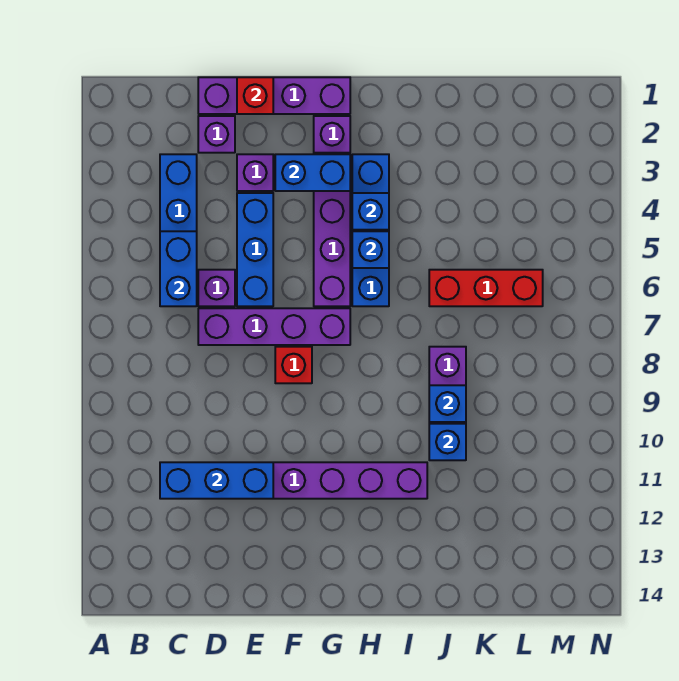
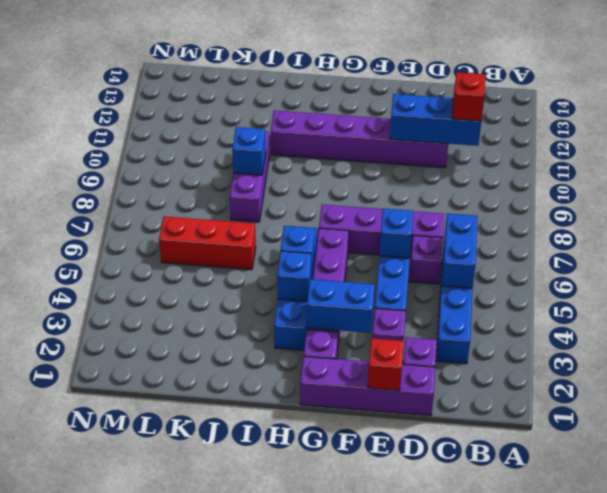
red brick F8 level 1 -> red brick C11 level 3
blue brick J10 level 2 -> blue brick E6 level 2

